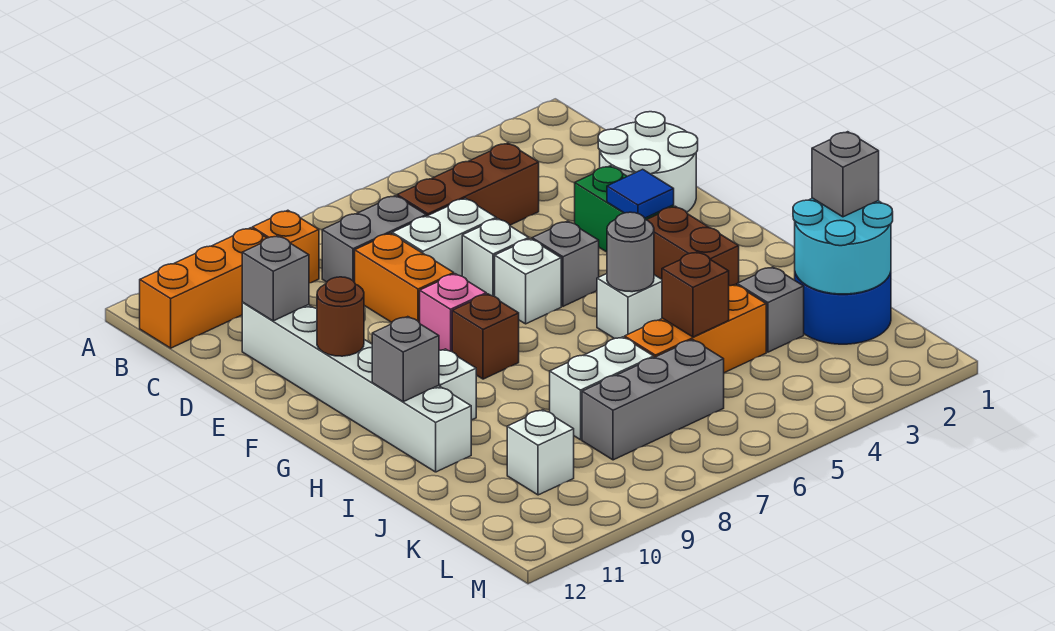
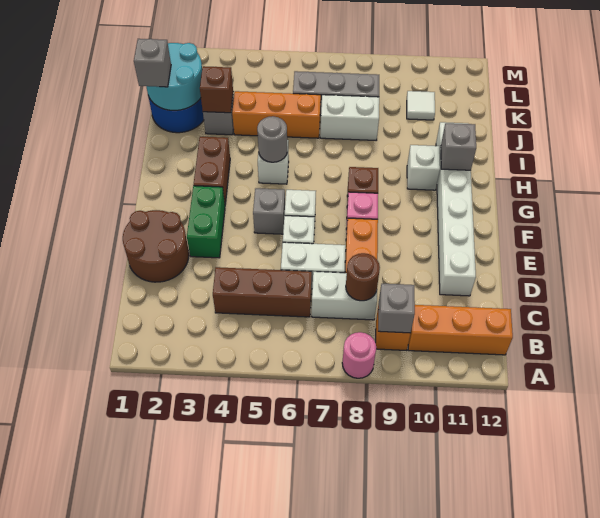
none -> pink round brick A8 level 1
grey brick C7:C8 level 1 -> white brick C7:C8 level 1
white round brick D1:E2 level 1 -> brown round brick D1:E2 level 1
grey brick D11 level 2 -> grey brick B9 level 2
blue tile F3 level 2 -> none
brown round brick F11 level 2 -> brown round brick C8 level 2
brown brick J5 level 2 -> brown brick J3 level 2
white brick K10 level 1 -> white tile K10 level 1

